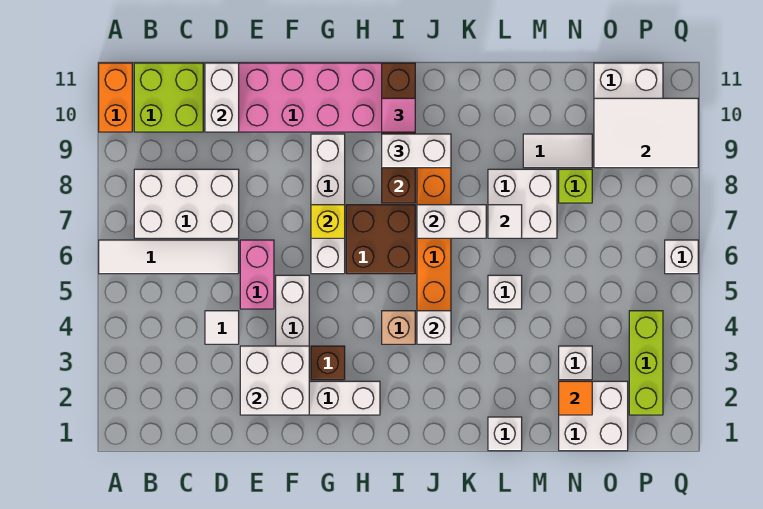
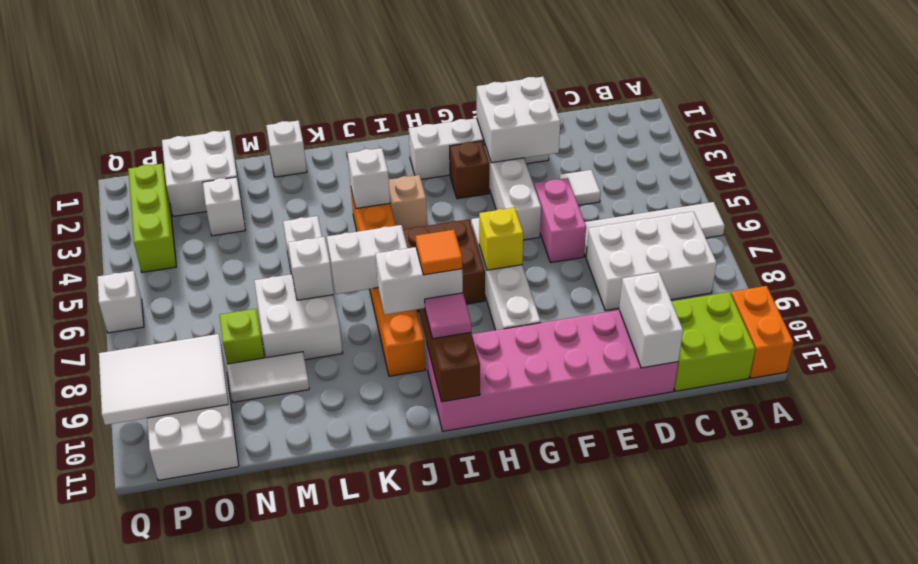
white tile L7 level 2 -> white brick L7 level 2
orange tile N2 level 2 -> orange tile I9 level 4

